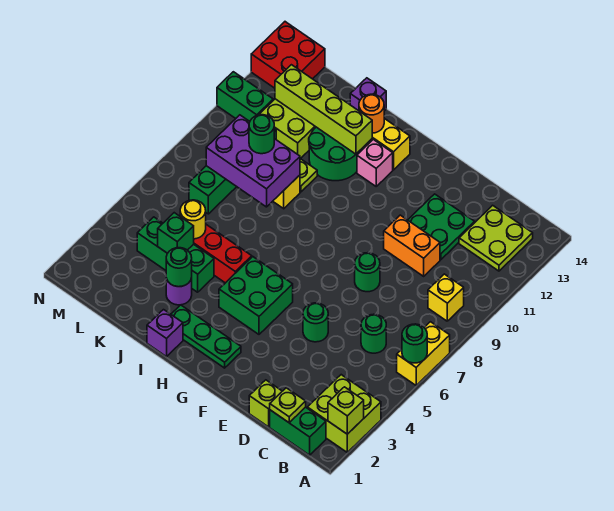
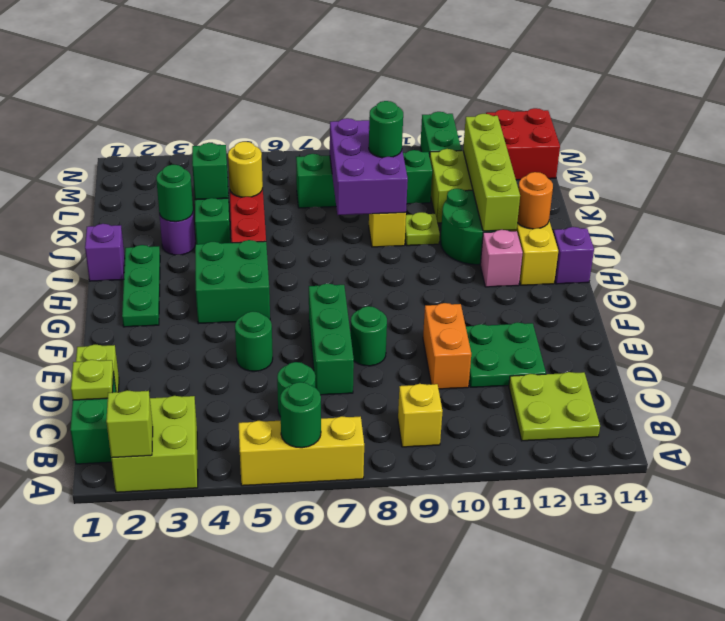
yellow brick A6:A7 level 1 -> yellow brick A5:A7 level 1
none -> green brick D7:F7 level 1
purple brick J14 level 1 -> purple brick H14 level 1

